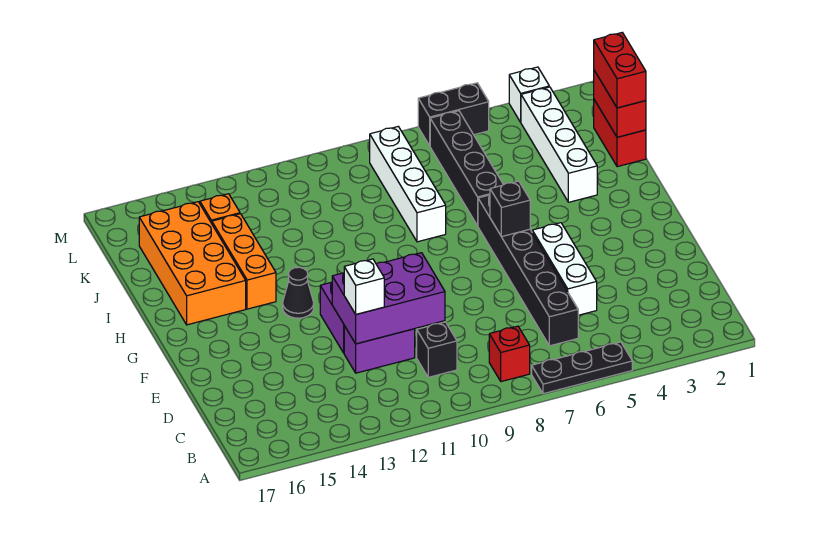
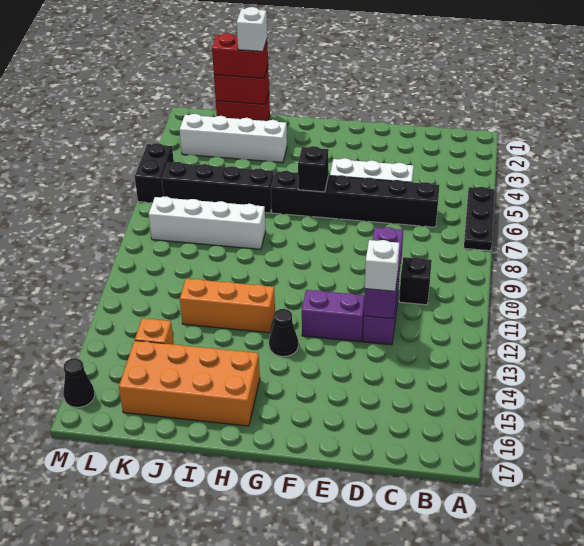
red brick B8 level 1 -> none
purple brick D10:E12 level 2 -> purple brick D10:D12 level 2
orange brick H14:J14 level 1 -> orange brick H12:J12 level 1
white brick M3 level 1 -> white brick J1 level 4
none -> black cone M16 level 1

